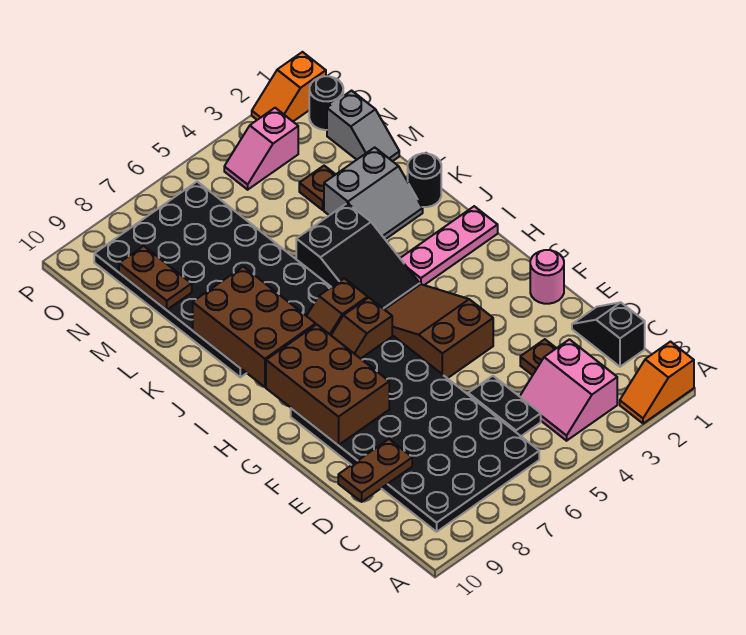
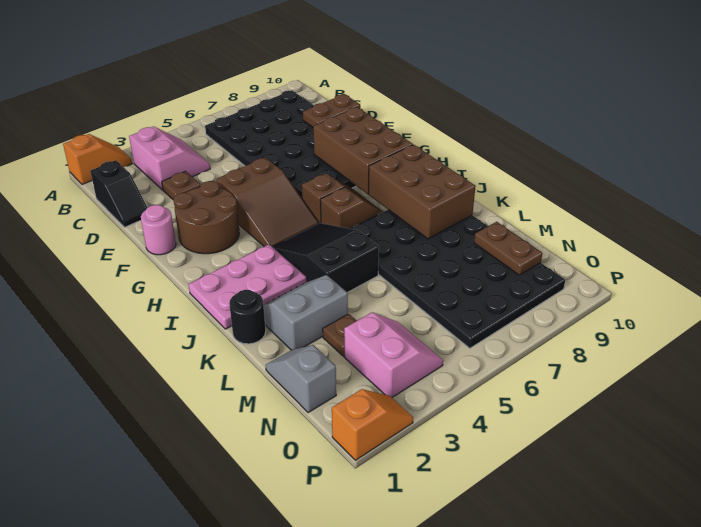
black plate C5:D5 level 1 -> none
none -> brown round brick F2:G3 level 1
pink plate I1:I3 level 1 -> pink plate I1:J3 level 1
black round brick O1 level 1 -> none
pink slope O3:O4 level 1 top 3 -> pink slope N3:O4 level 1 top 3

